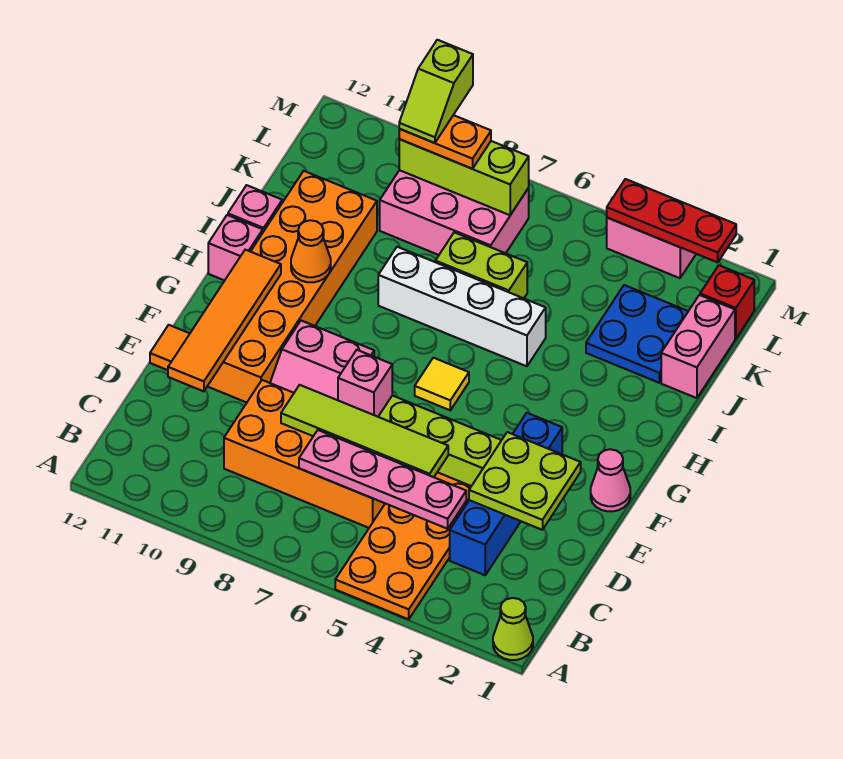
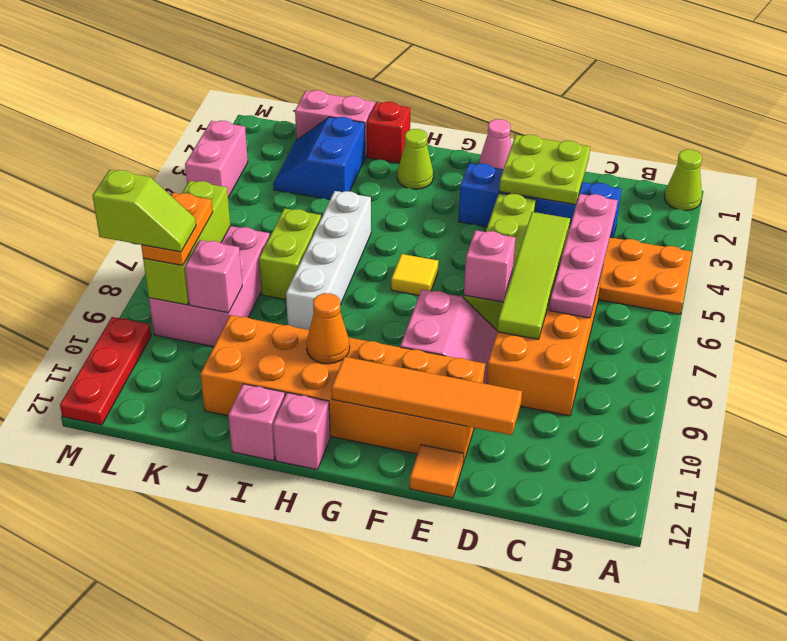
none -> lime cone H2 level 1
blue plate J2:K3 level 1 -> blue slope J2:K3 level 1 top J
none -> pink brick K9 level 2
red brick L1 level 1 -> red brick I1 level 1
red plate M2:M4 level 2 -> red plate M10:M12 level 1

